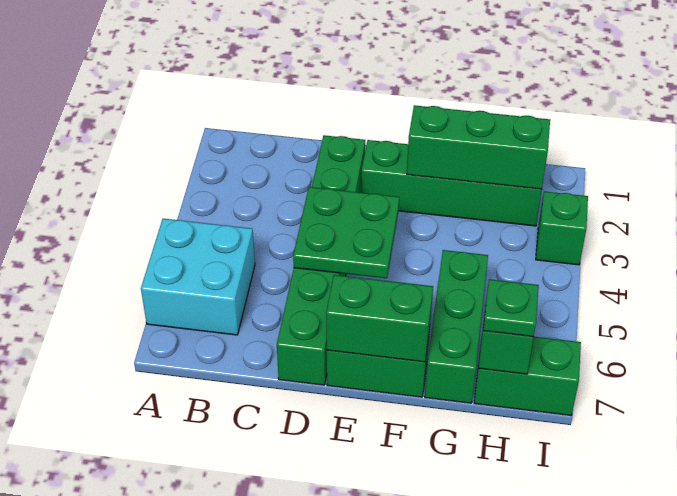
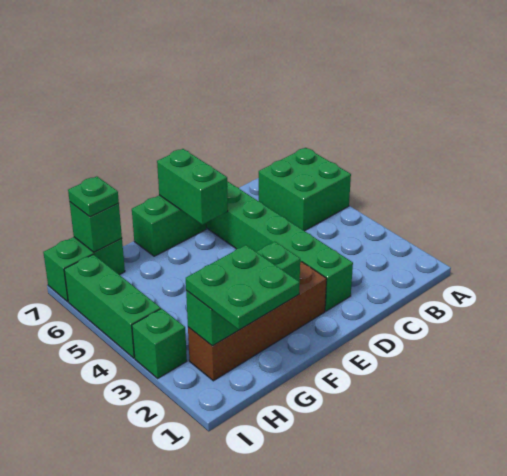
cyan brick A5:B6 level 1 -> green brick A5:B6 level 1
green plate D4:E5 level 2 -> green plate G1:H2 level 3
green brick E2:H2 level 1 -> brown brick E2:H2 level 1
green brick E7:F7 level 2 -> green brick E6:E7 level 2
green brick G5:G7 level 1 -> green brick I4:I6 level 1

